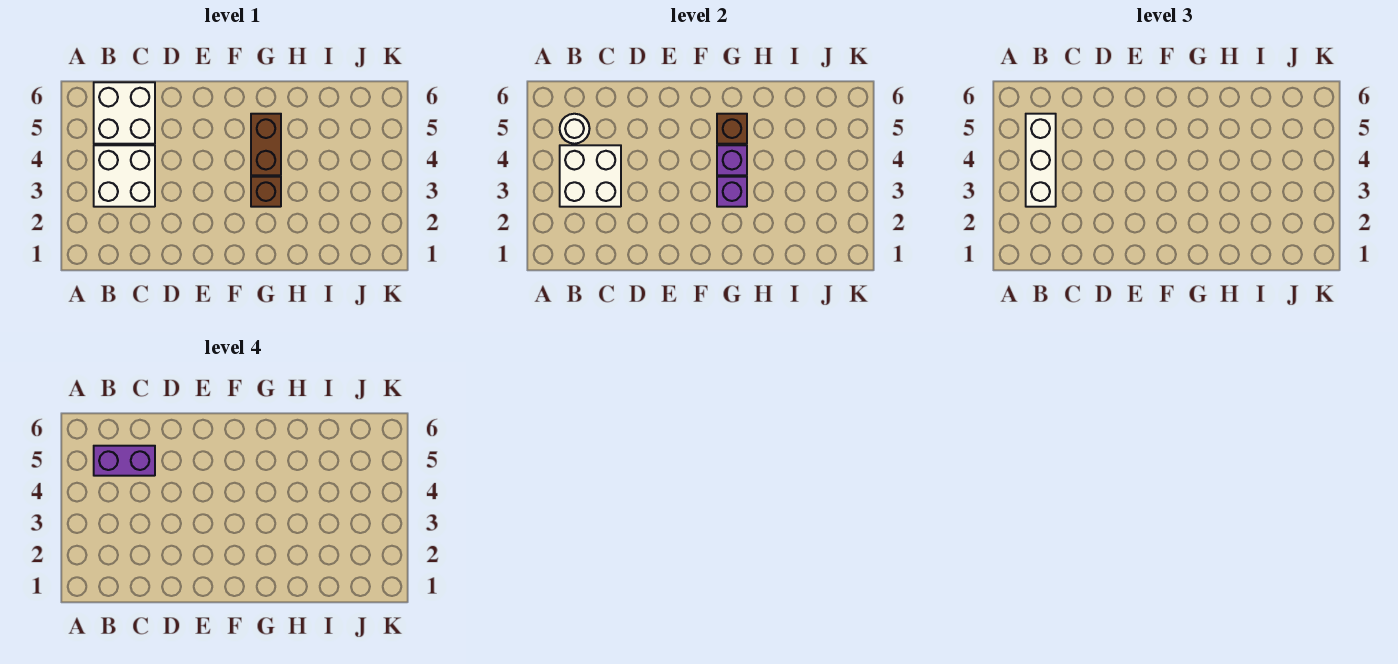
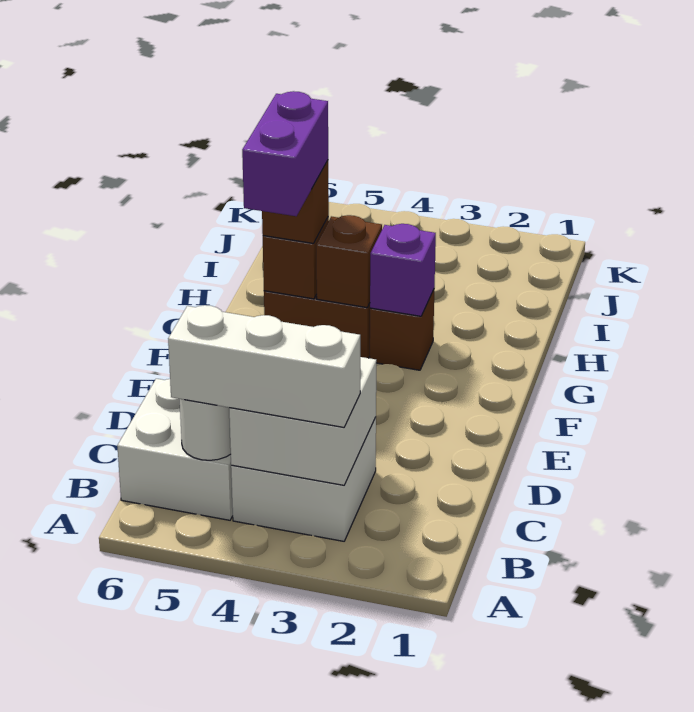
purple brick B5:C5 level 4 -> purple brick F5:G5 level 4
purple brick G4 level 2 -> brown brick G4 level 2
none -> brown brick G5 level 3

